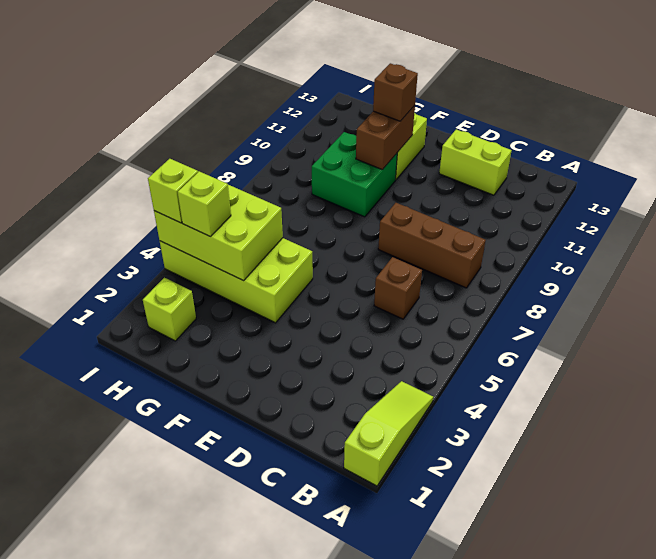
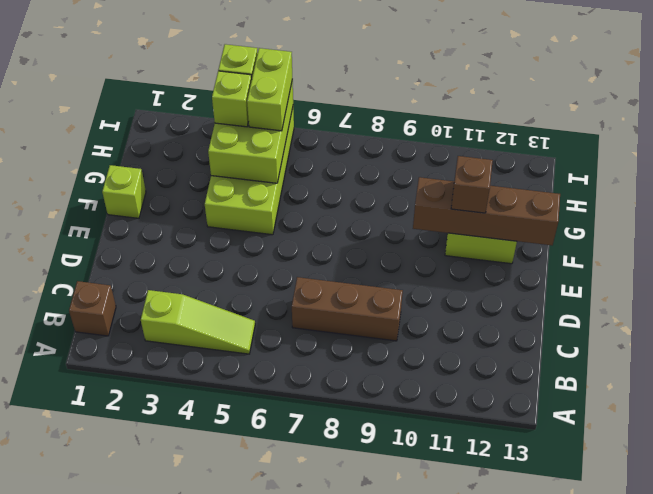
lime slope A1:A3 level 1 top 1 -> lime slope B3:B5 level 1 top 3
brown brick B8:D8 level 1 -> brown brick C7:C9 level 1
brown brick C6 level 1 -> brown brick B1 level 1
lime brick C12:D12 level 1 -> lime brick H5:I5 level 3
green brick F9:G10 level 1 -> none
brown brick F10:F11 level 2 -> brown brick F10:F13 level 2
lime brick H2 level 1 -> lime brick F1 level 1

